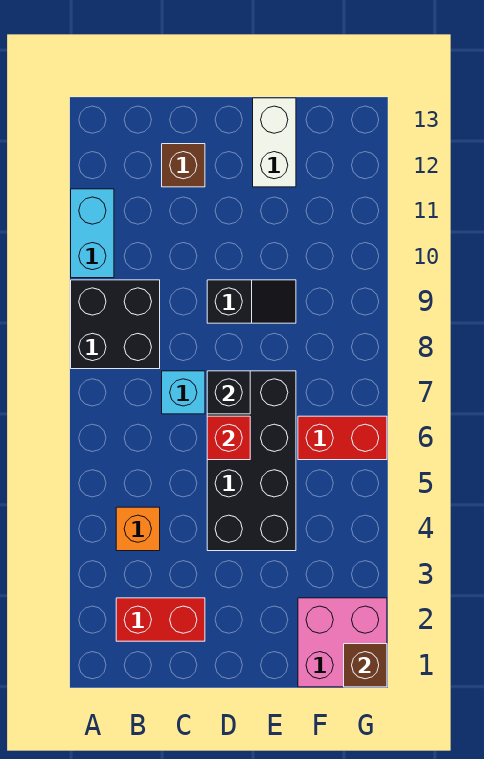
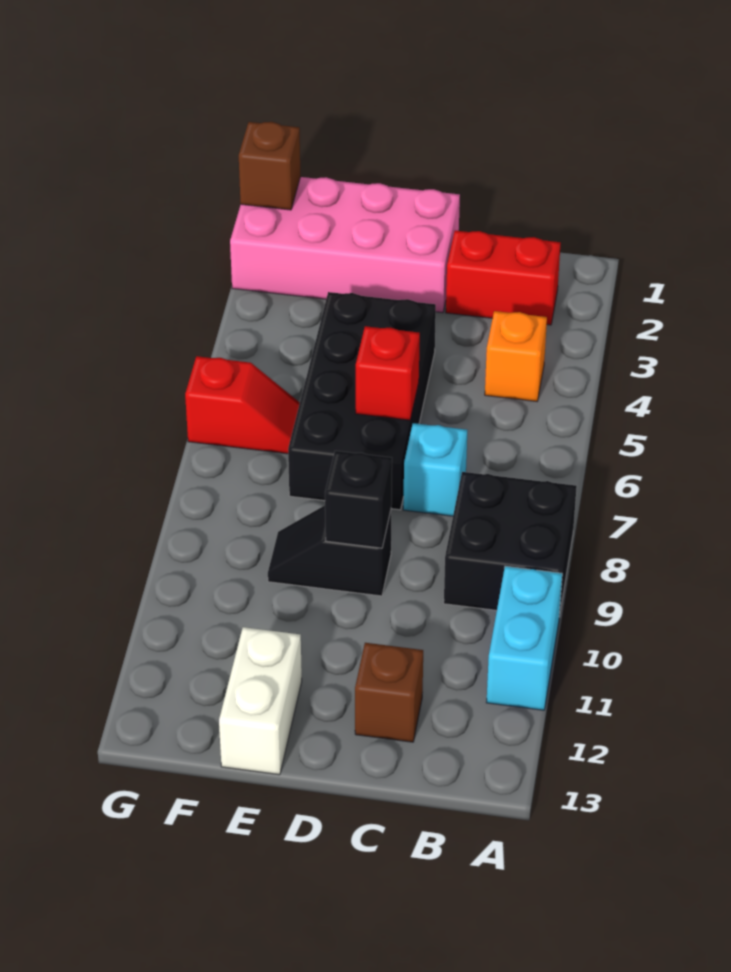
black brick D7 level 2 -> black brick D9 level 2
pink brick F1:G2 level 1 -> pink brick D1:G2 level 1
red brick F6:G6 level 1 -> red slope F6:G6 level 1 top G

